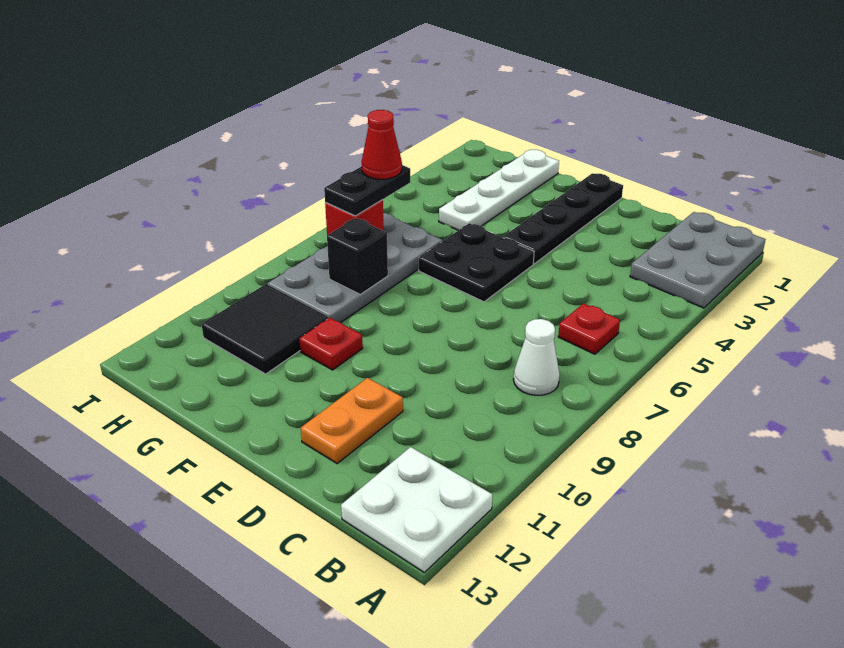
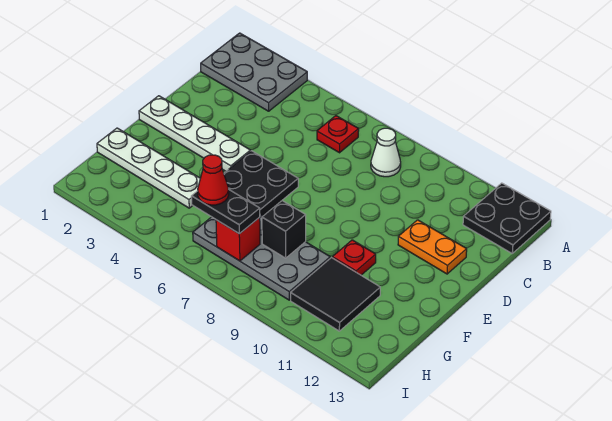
white plate A12:B13 level 1 -> black plate A12:B13 level 1
black plate E1:E4 level 1 -> white plate E1:E4 level 1

